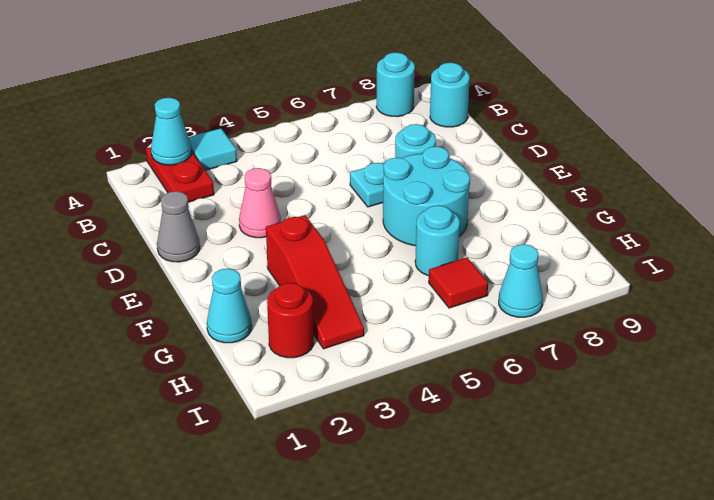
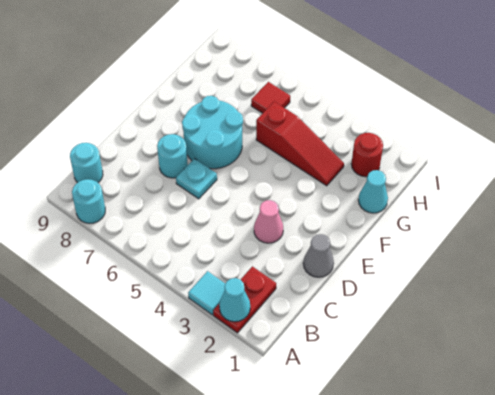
red slope F3:H3 level 1 top F -> red slope G3:G5 level 1 top 5
cyan round brick G6 level 1 -> none
cyan cone I7 level 1 -> none

